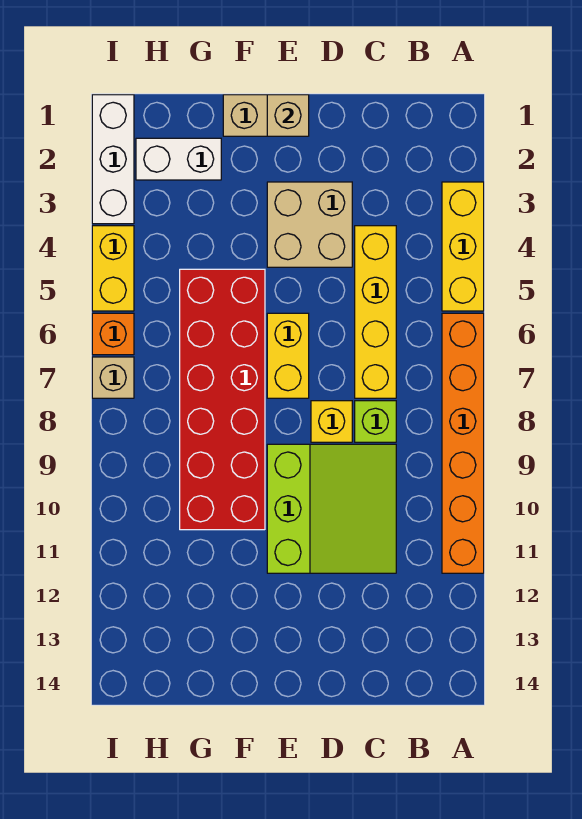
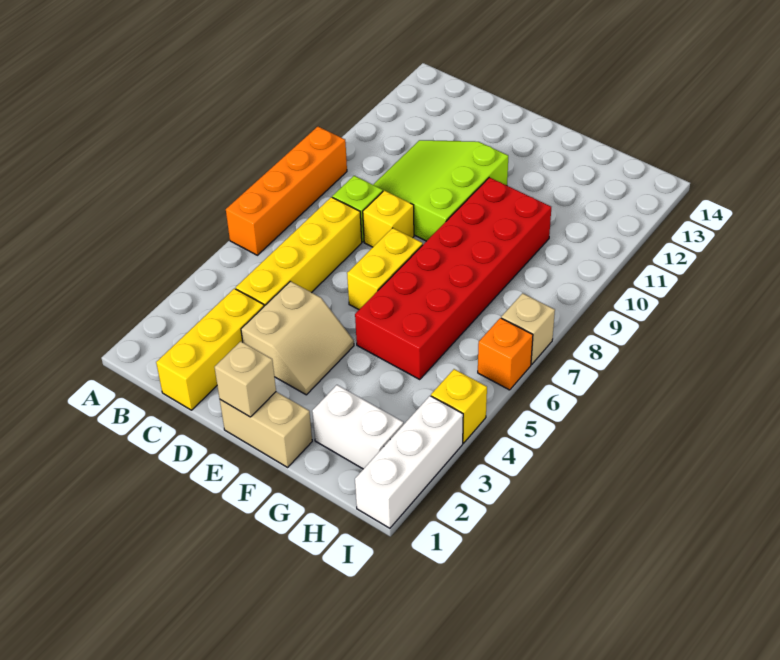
yellow brick A3:A5 level 1 -> yellow brick C1:C3 level 1
orange brick A6:A11 level 1 -> orange brick A6:A9 level 1
tan brick D3:E4 level 1 -> tan slope D3:E4 level 1 top D
yellow brick I4:I5 level 1 -> yellow brick I4 level 1

